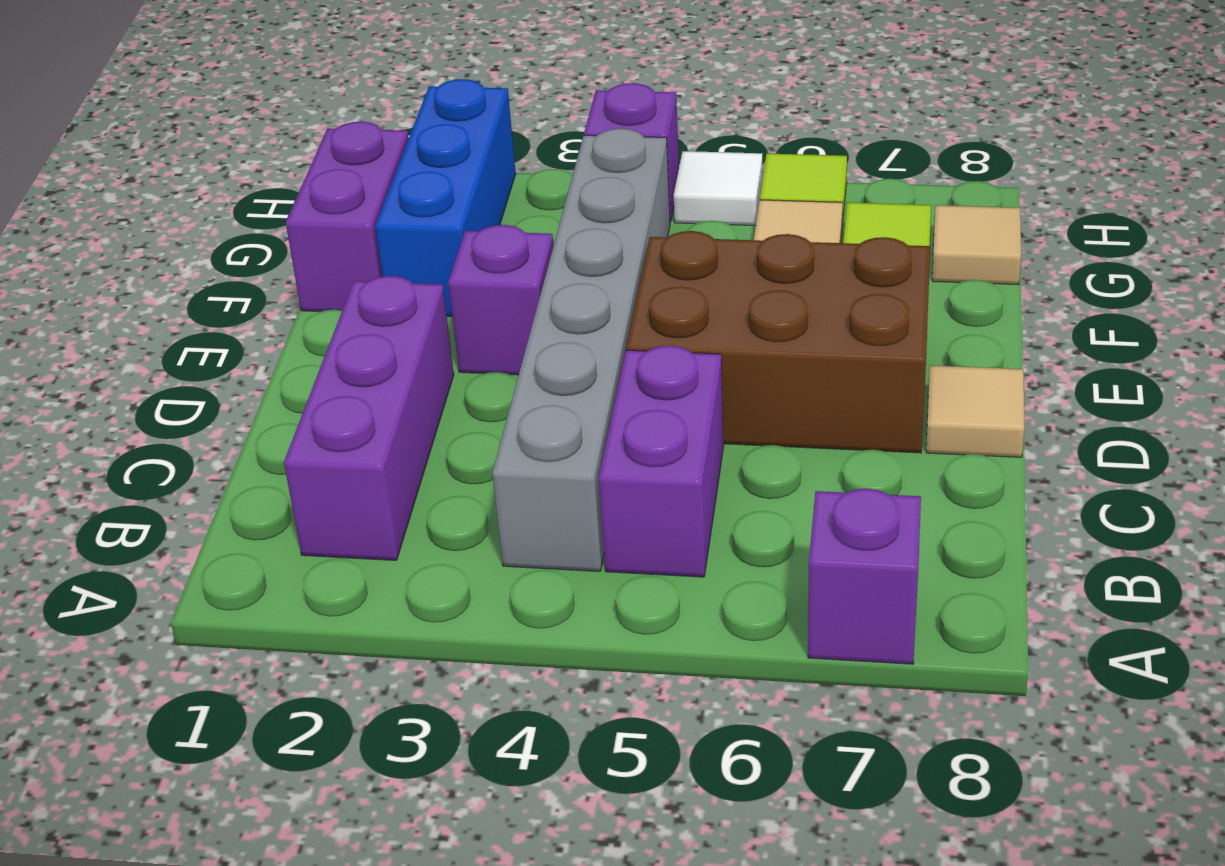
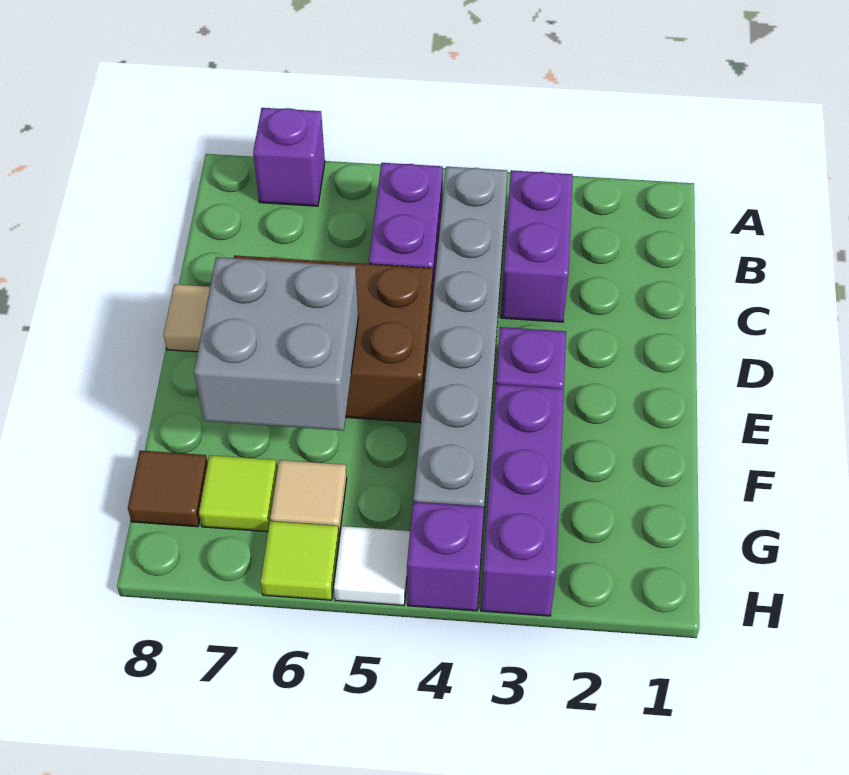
purple brick B2:D2 level 1 -> purple brick F3:H3 level 1
none -> grey brick E6:F7 level 2
purple brick F1:G1 level 1 -> purple brick B3:C3 level 1
blue brick F2:H2 level 1 -> none
tan tile G8 level 1 -> brown tile G8 level 1

